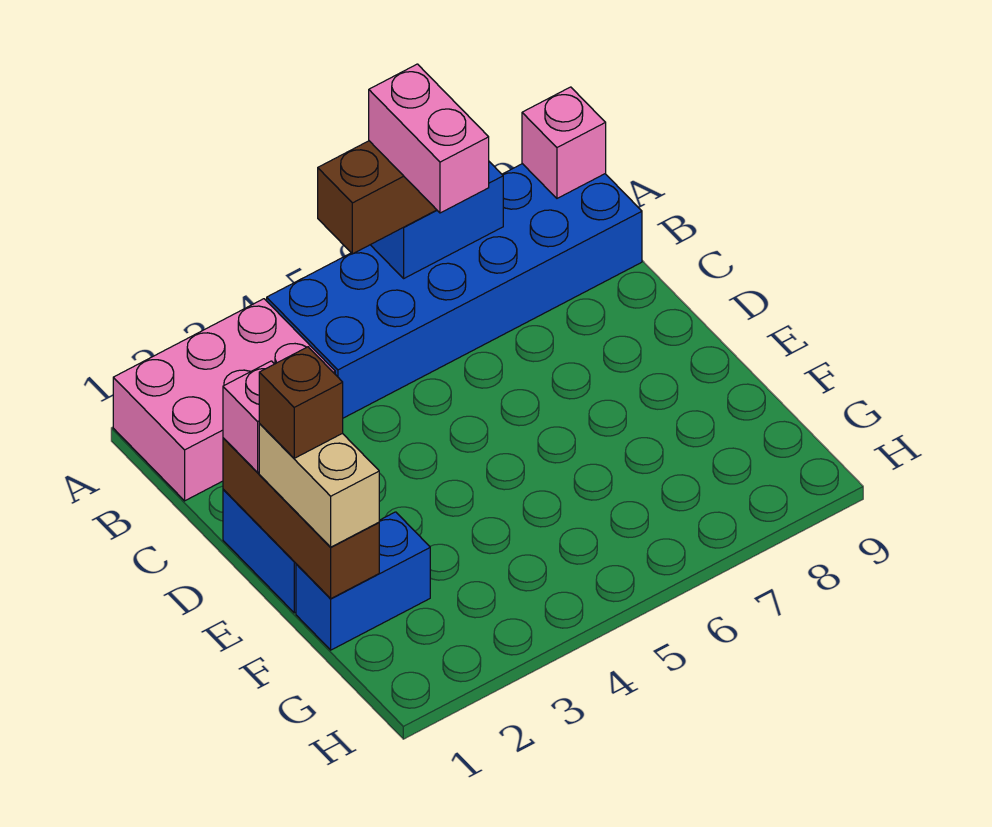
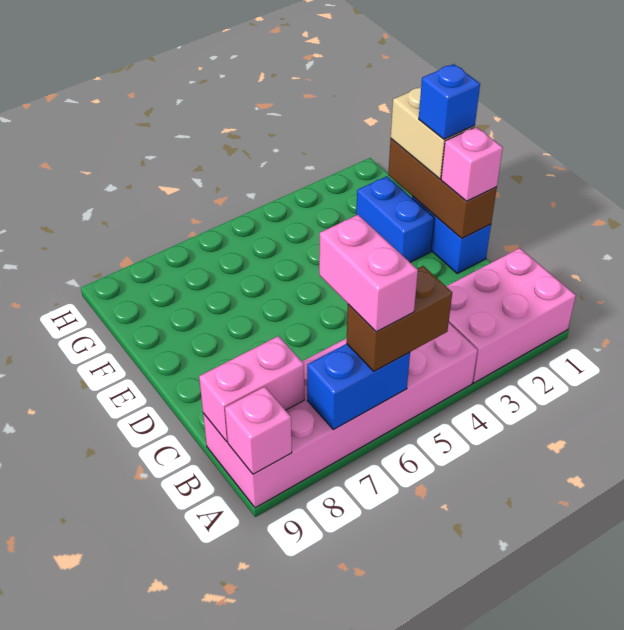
blue brick A4:B9 level 1 -> pink brick A4:B9 level 1
none -> pink brick B8:B9 level 2
brown brick E1 level 4 -> blue brick E1 level 4
blue brick F1:F2 level 1 -> blue brick E2:F2 level 1

